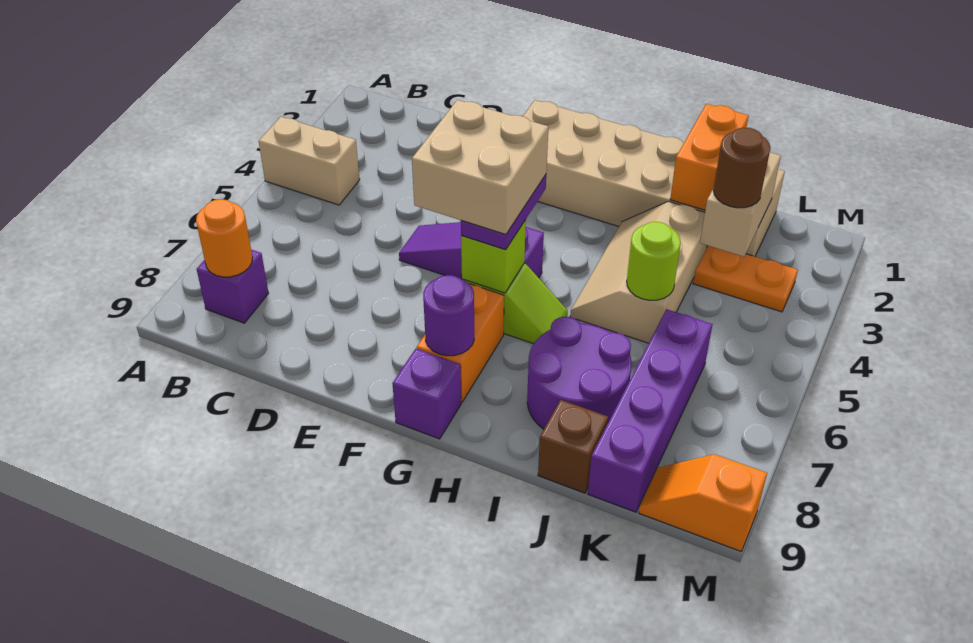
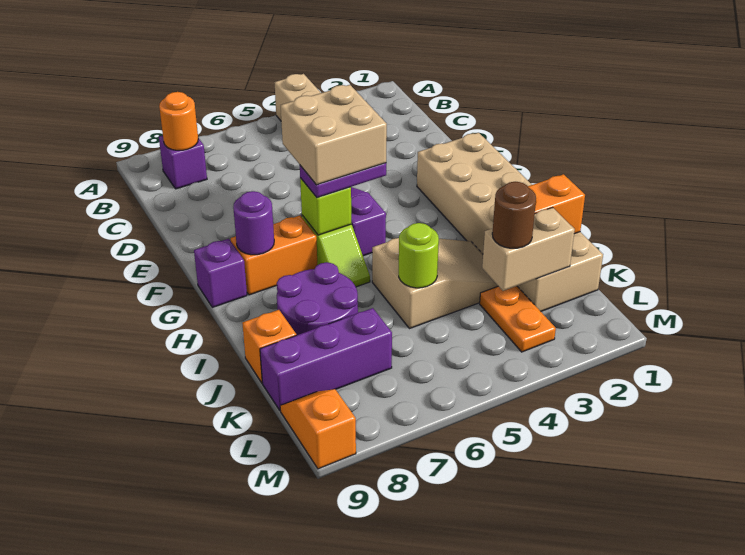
tan slope I3:J5 level 1 top J -> tan slope I3:J5 level 1 top 5
brown brick J9 level 1 -> orange brick J9 level 1
purple brick K6:K9 level 1 -> purple brick K7:K9 level 1

